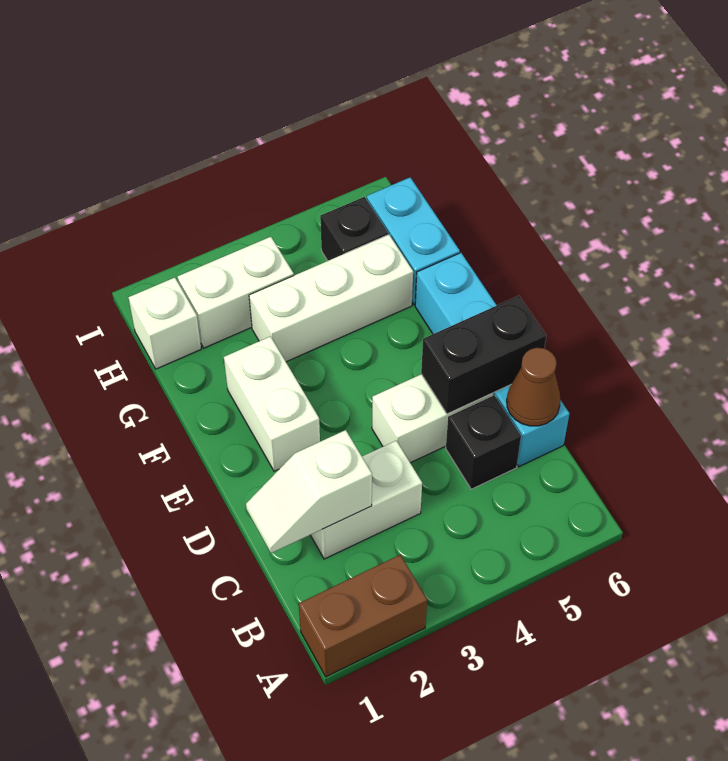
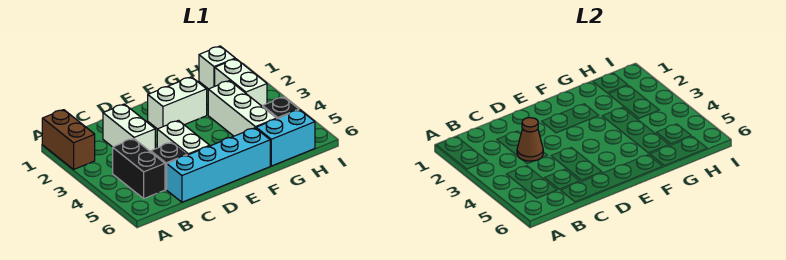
white slope C1:C2 level 2 top 2 -> none
brown cone C6 level 2 -> brown cone C3 level 2
black brick D5:D6 level 2 -> black brick B4:B5 level 1

